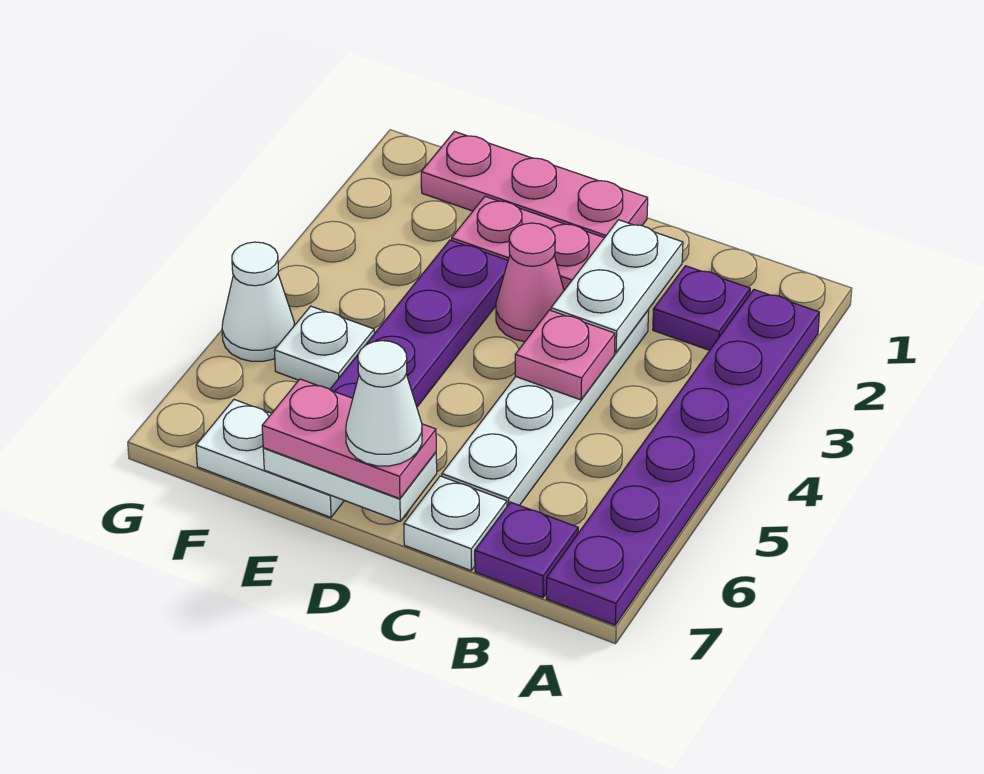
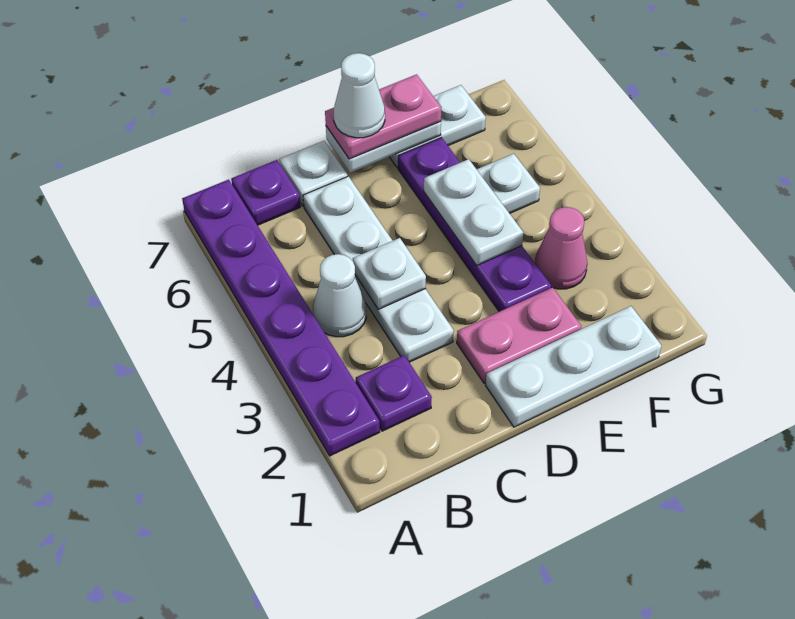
white plate C2:C3 level 2 -> white plate E4:E5 level 2
pink plate C4 level 2 -> white plate C4 level 2
pink plate D1:F1 level 1 -> white plate D1:F1 level 1
pink cone D3 level 1 -> pink cone F3 level 1
white cone G5 level 1 -> white cone B4 level 1

